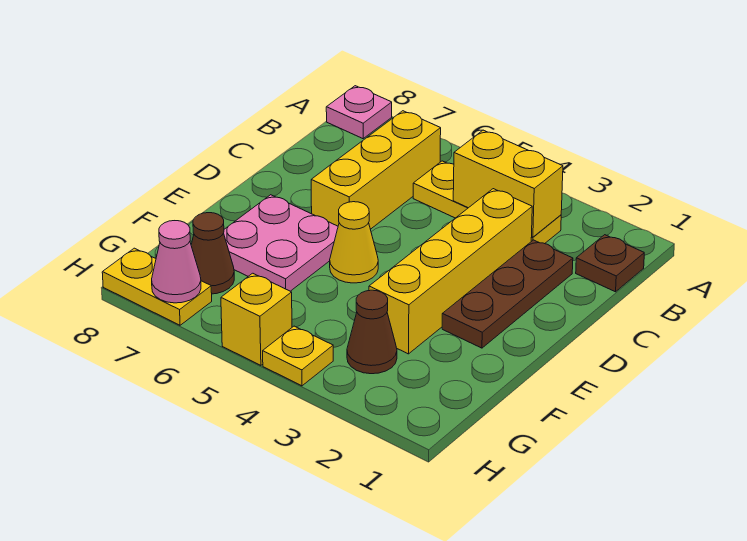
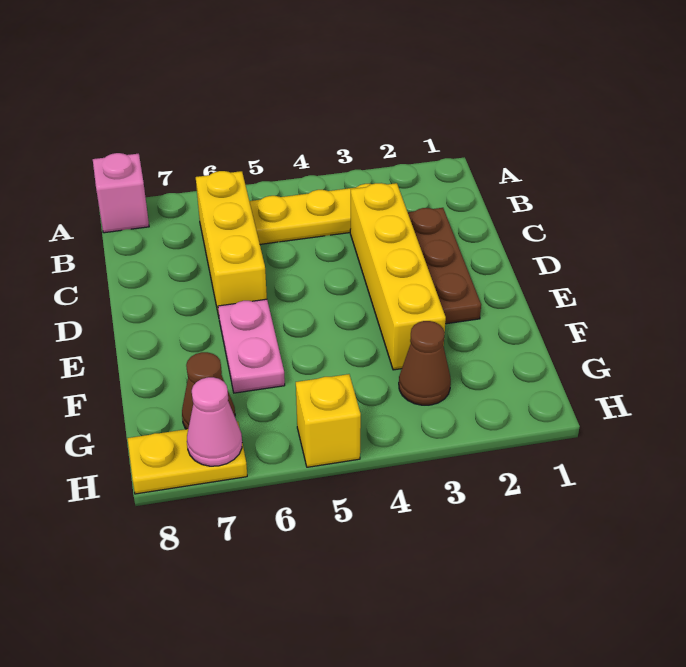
pink plate A8 level 1 -> pink brick A8 level 1
brown plate B1 level 1 -> none
yellow brick B3:B4 level 2 -> none
yellow cone E5 level 1 -> none
pink plate E6:F7 level 1 -> pink plate E6:F6 level 1
yellow plate H4 level 1 -> none

